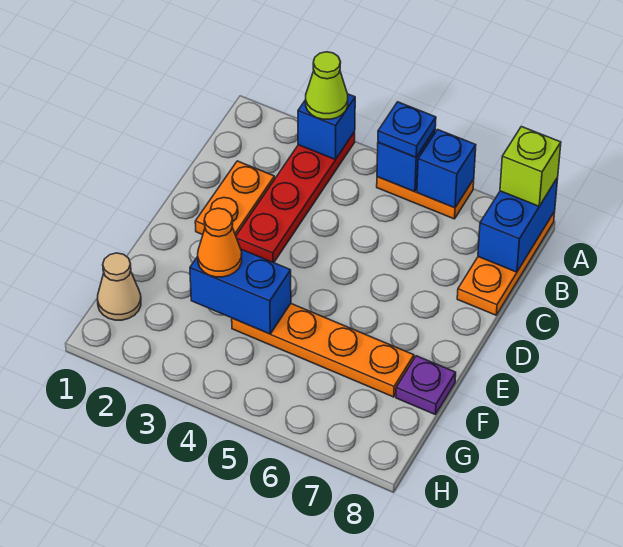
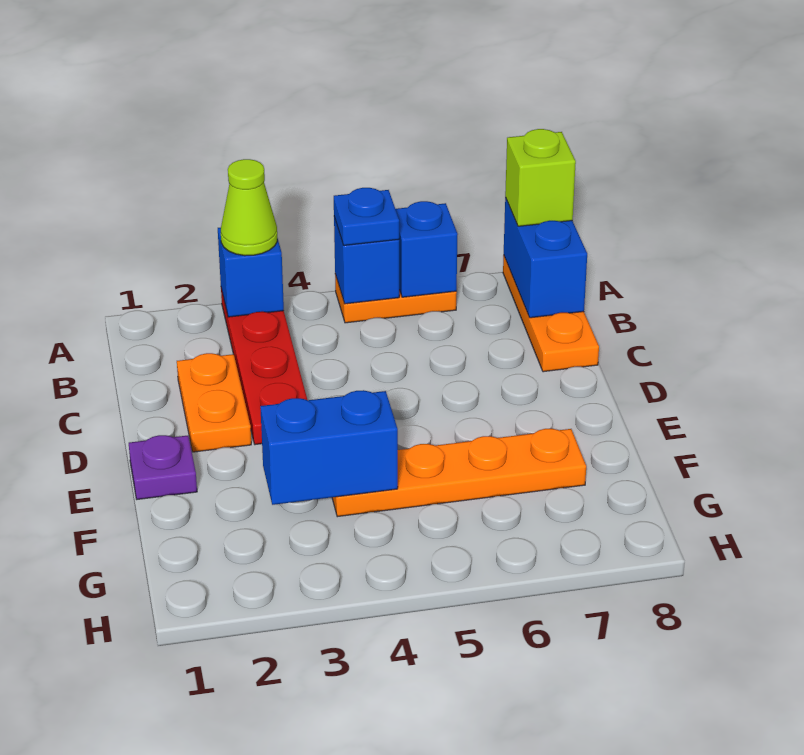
orange cone F3 level 3 -> none
purple plate F8 level 1 -> purple plate E1 level 1
tan cone G1 level 1 -> none

